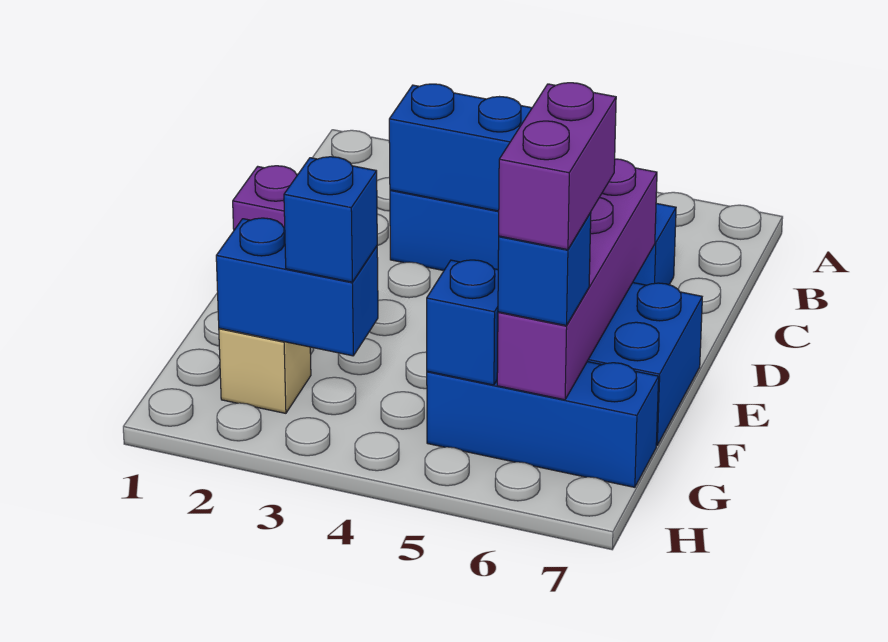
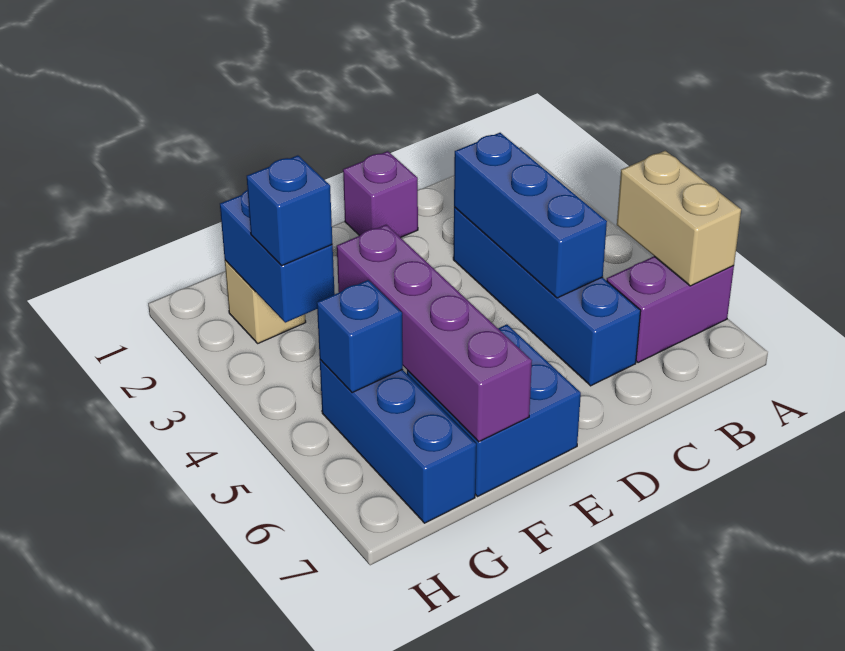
none -> tan brick A5:A6 level 2
purple brick D6:G6 level 2 -> purple brick F4:F7 level 2
purple brick F6:G6 level 4 -> purple brick A6:B6 level 1
blue brick G6 level 3 -> none

